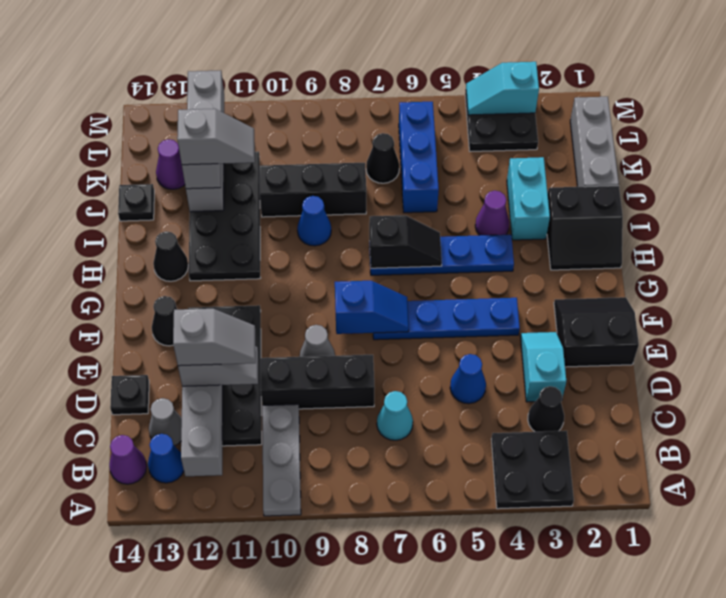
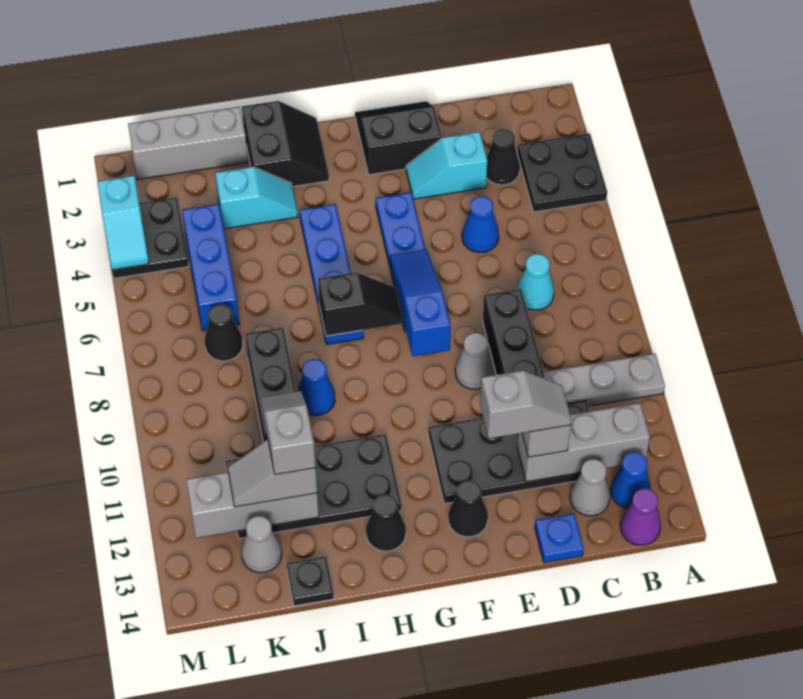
grey slope D11:D12 level 4 top 12 -> grey slope D12:E12 level 4 top E
black plate D14 level 1 -> blue plate D14 level 1
black slope E1:F2 level 1 top E -> black slope E1:F2 level 1 top 2
blue slope F7:F8 level 2 top 8 -> blue slope F6:F8 level 2 top 8
black slope H6:H7 level 2 top 7 -> black slope G7:H7 level 2 top H
cyan brick I3:J3 level 1 -> cyan slope I3:J3 level 1 top J
purple cone I4 level 1 -> none
blue brick J6:L6 level 1 -> blue brick K4:K6 level 1
grey brick J12:M12 level 2 -> grey brick J12:L12 level 2
purple cone K13 level 1 -> grey cone K13 level 1

